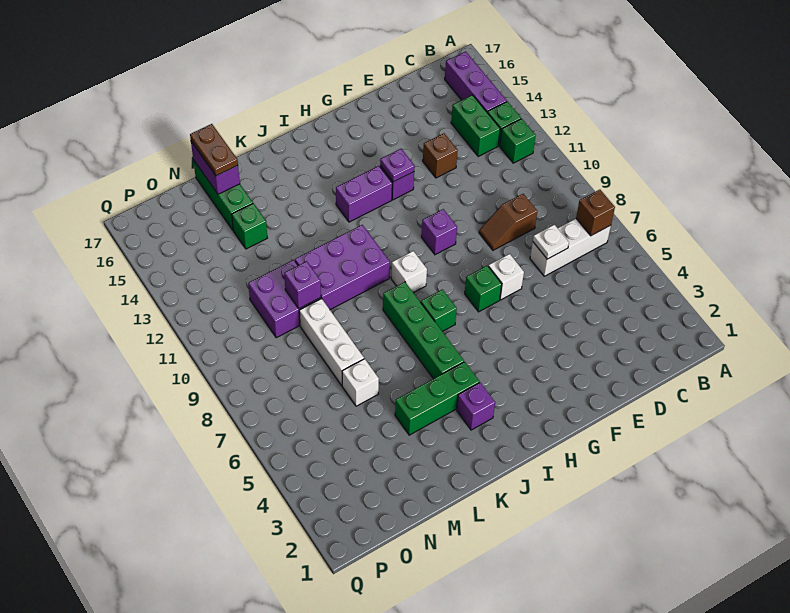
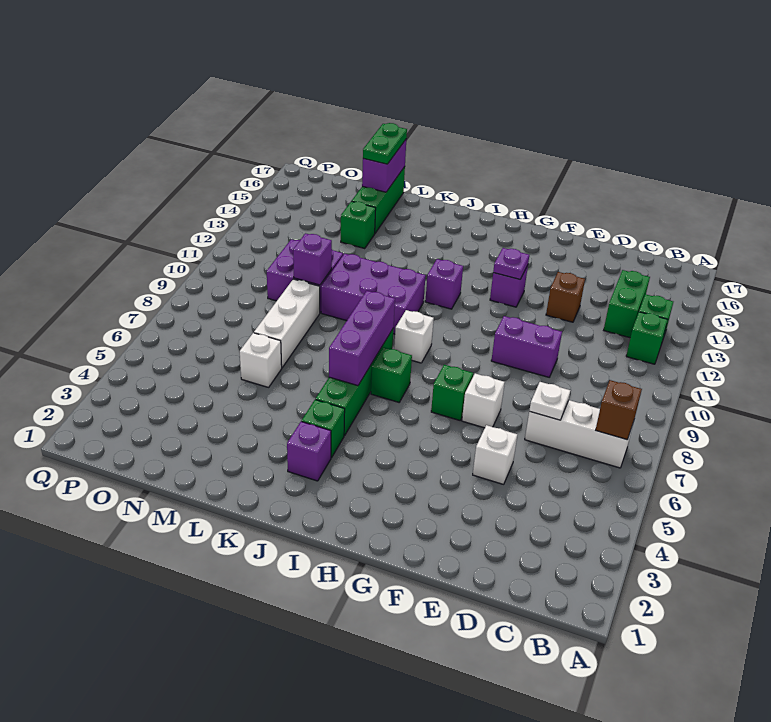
purple brick B14:B16 level 1 -> purple brick J6:J8 level 2
brown slope D9:E9 level 1 top D -> none
none -> white brick E5 level 1
purple brick G10 level 1 -> purple brick I12 level 1
purple brick H13:I13 level 1 -> purple brick E10:F10 level 1
green brick J4:L4 level 1 -> green brick J4 level 1
brown plate M16:M17 level 3 -> green plate M16:M17 level 3

